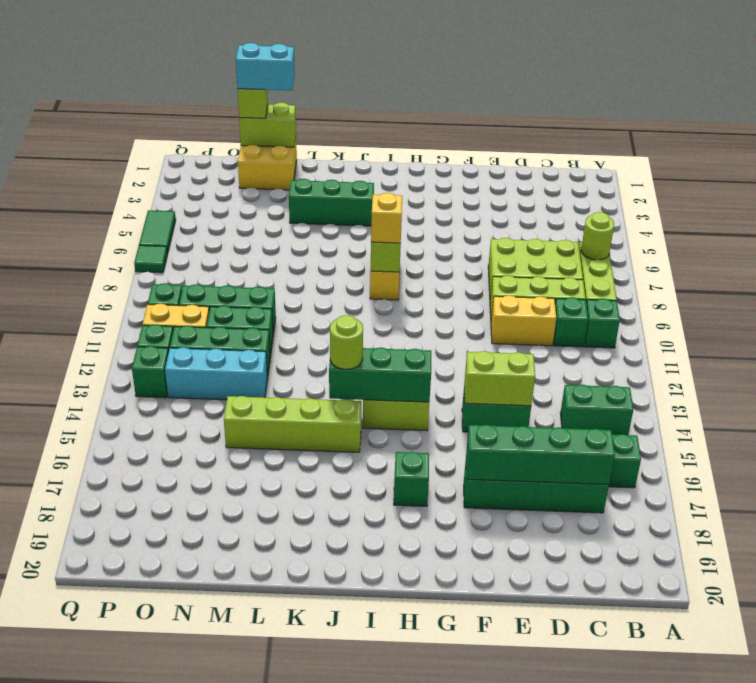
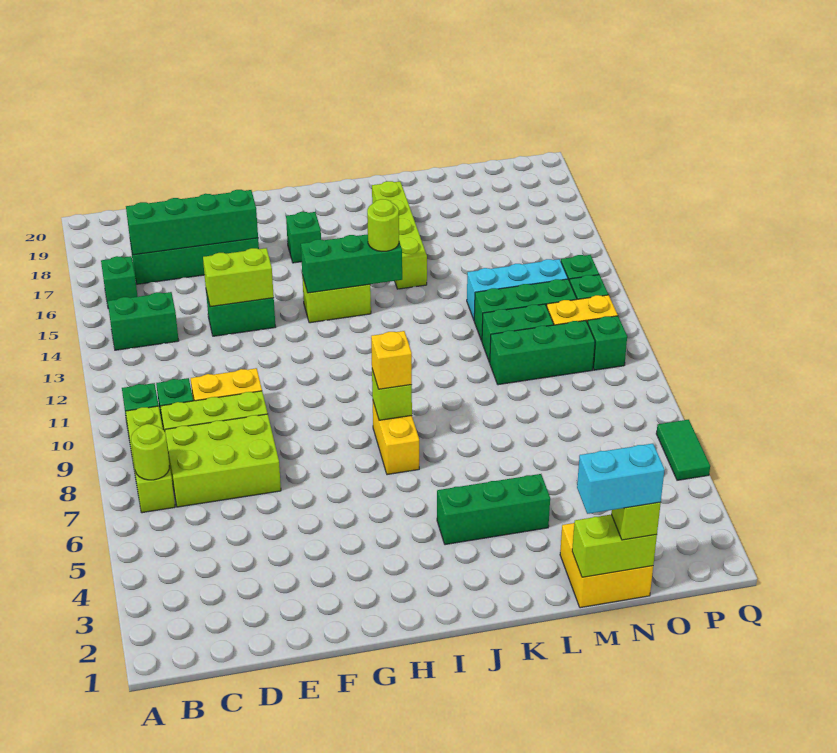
lime brick J15:M15 level 1 -> lime brick K15:K18 level 1
green tile Q7 level 1 -> none

